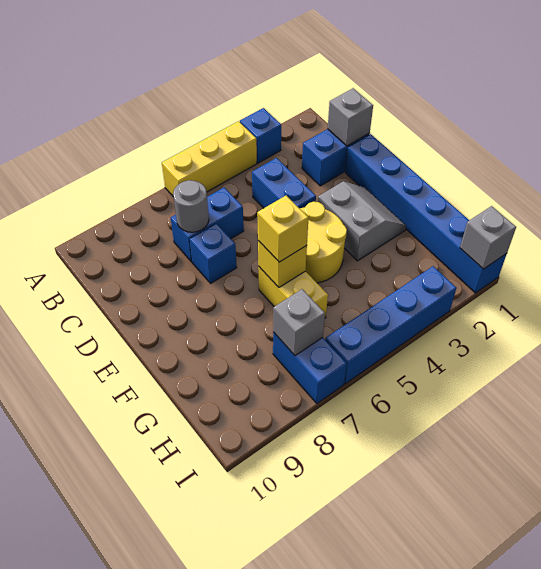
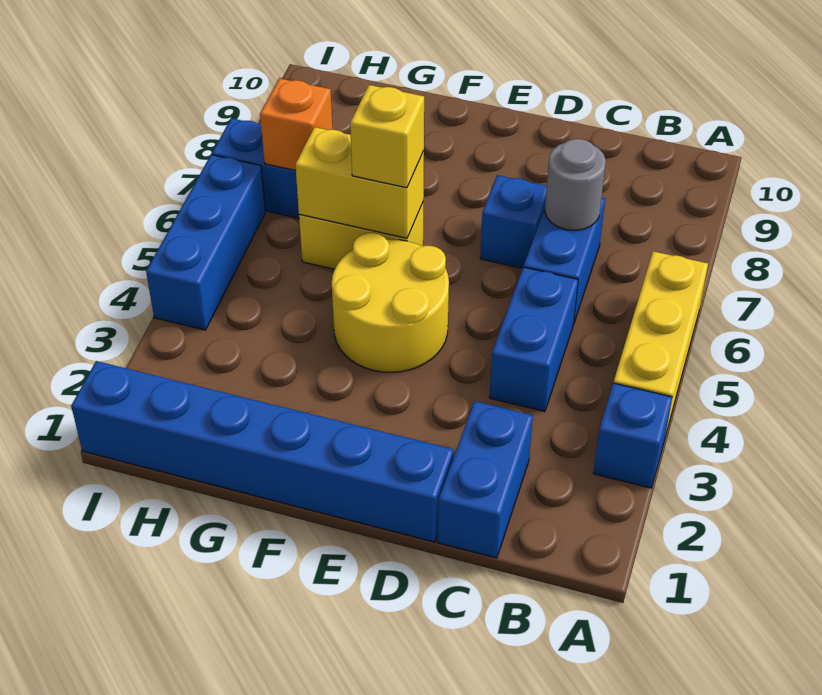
grey brick C1 level 2 -> none
blue brick C4:D4 level 1 -> blue brick C4:C5 level 1
grey slope E2:F3 level 1 top 3 -> none
yellow brick F6 level 2 -> yellow brick F6:G6 level 2
grey brick H7 level 2 -> orange brick H7 level 2
grey brick I1 level 2 -> none
blue brick I3:I6 level 1 -> blue brick I4:I6 level 1

